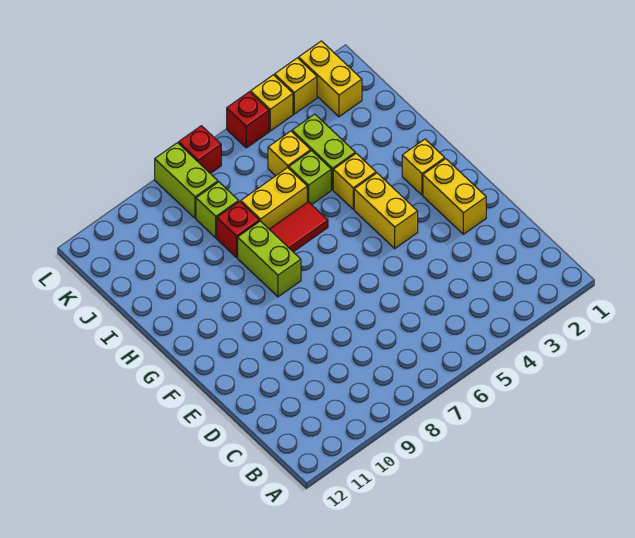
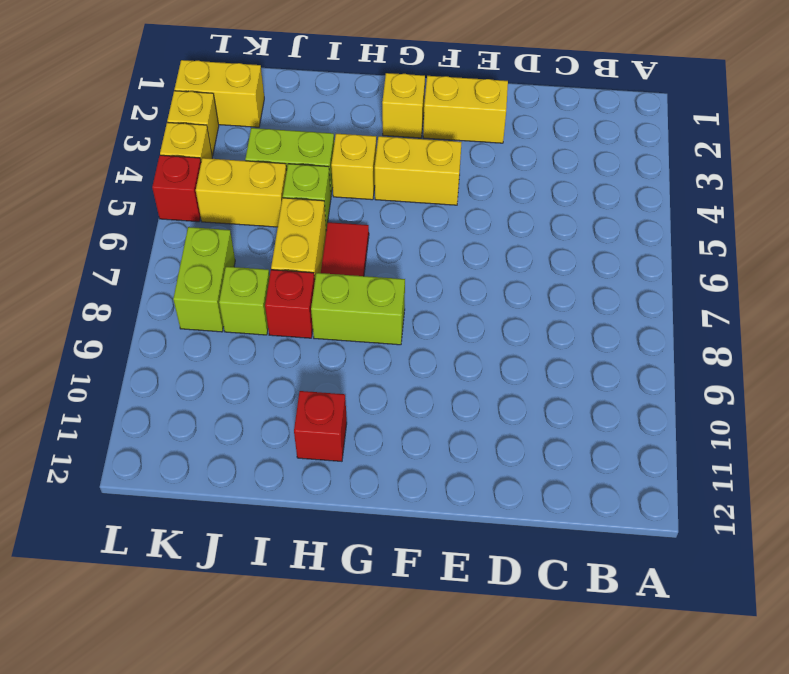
yellow brick J5 level 1 -> yellow brick J5:K5 level 1
lime brick K8:L8 level 1 -> lime brick K7:K8 level 1
red brick L7 level 1 -> red brick H11 level 1

